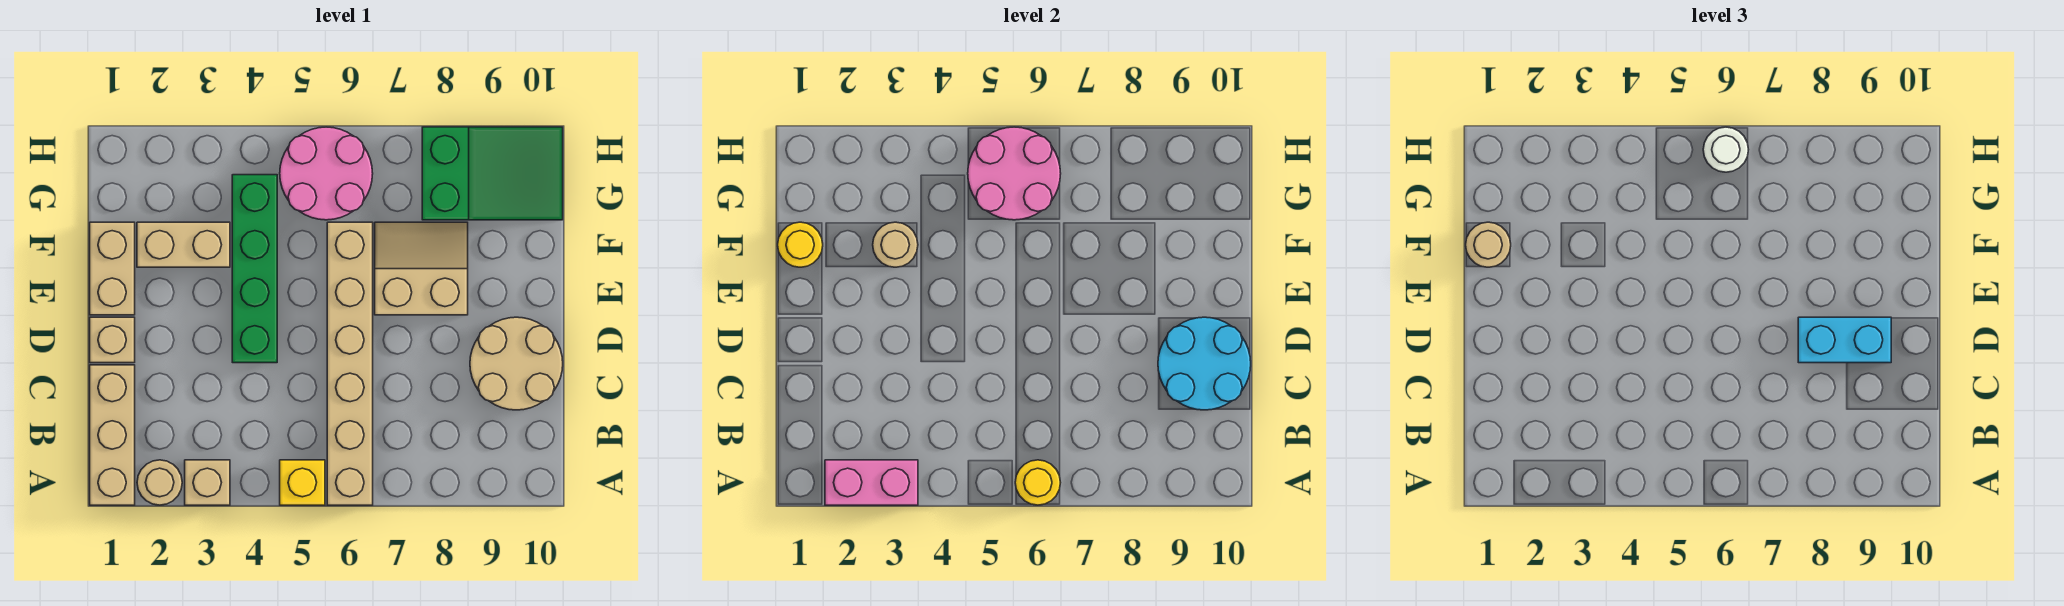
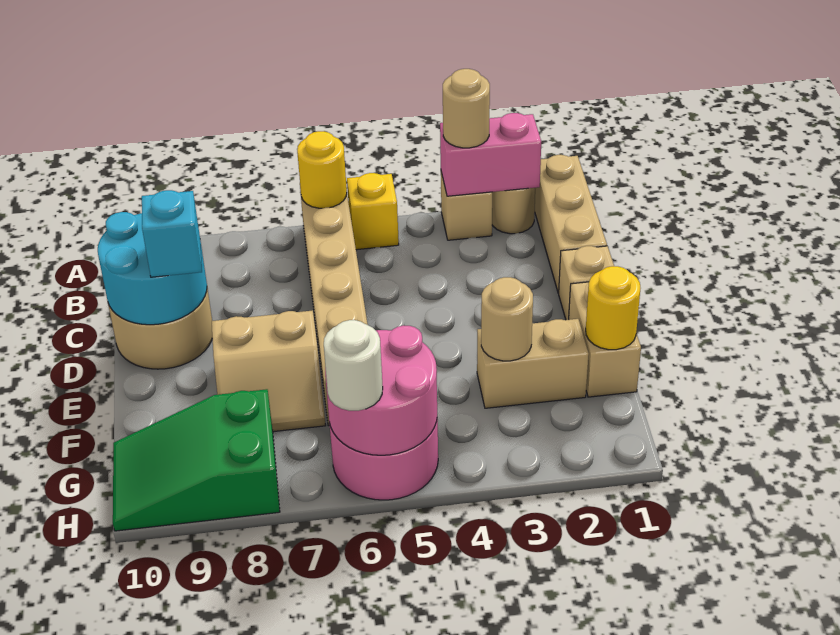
green brick D4:G4 level 1 -> none
cyan brick D8:D9 level 3 -> cyan brick D9 level 3
tan round brick F1 level 3 -> tan round brick A3 level 3

